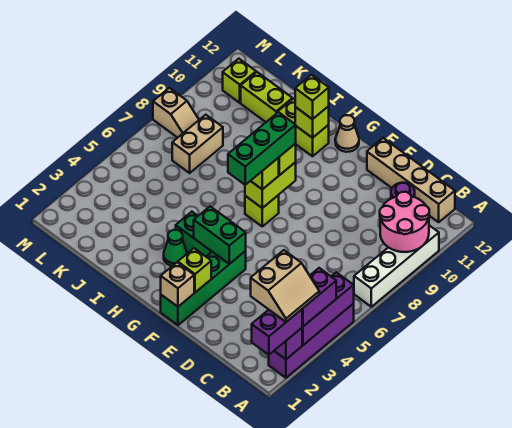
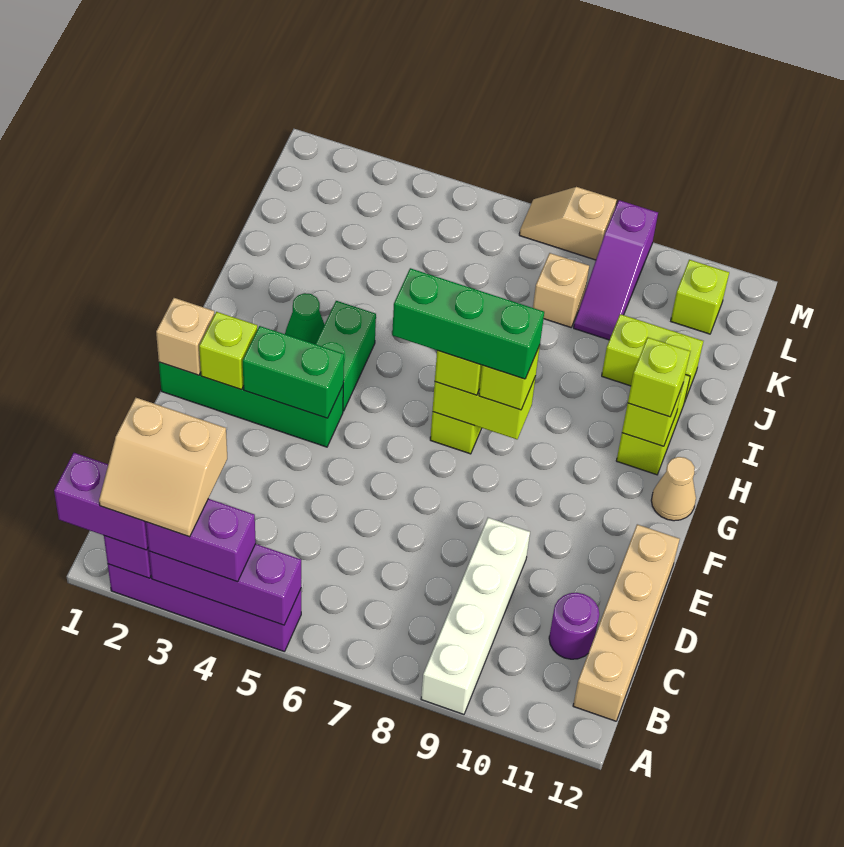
white brick A7:A10 level 1 -> white brick A9:D9 level 1
pink round brick A9:B10 level 2 -> none
green brick F4:G4 level 2 -> green brick F3:F4 level 2
lime brick J11:K11 level 1 -> lime brick J10:J11 level 1
tan brick K7:K8 level 1 -> tan brick K8 level 1
none -> purple slope K9:M9 level 1 top M
tan slope L8:M8 level 1 top M -> tan slope M7:M8 level 1 top 8

